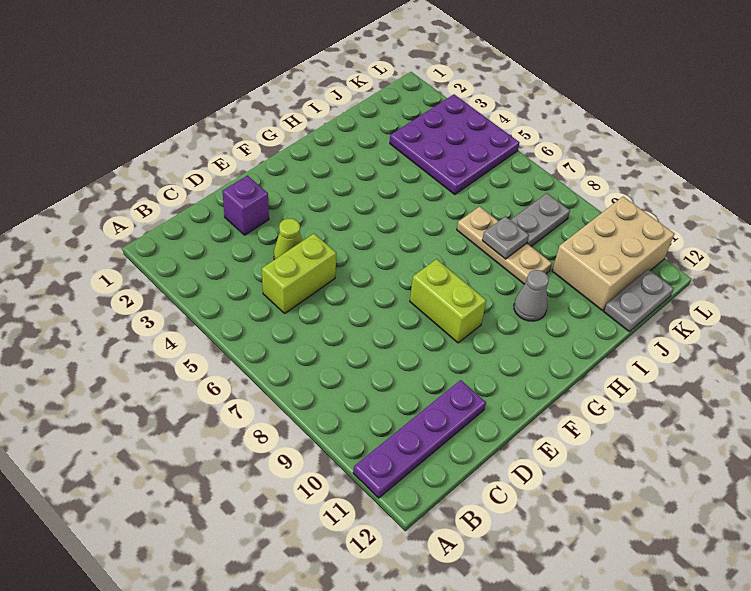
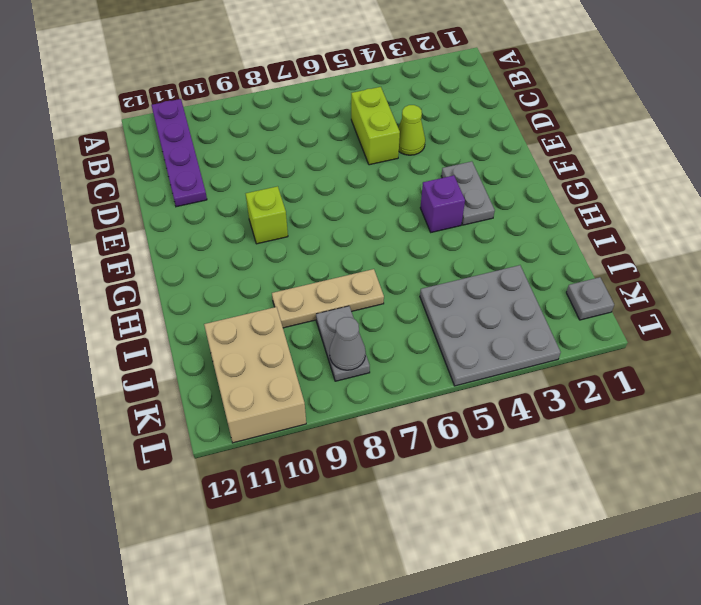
purple brick D2 level 1 -> purple brick G4 level 1
lime brick F8:F9 level 1 -> lime brick F9 level 1
grey cone H10 level 1 -> grey cone K8 level 2
grey plate I8 level 2 -> grey plate K1 level 1
purple plate J3:L5 level 1 -> grey plate J3:L5 level 1
grey plate J12:K12 level 1 -> grey plate F3:G3 level 1

